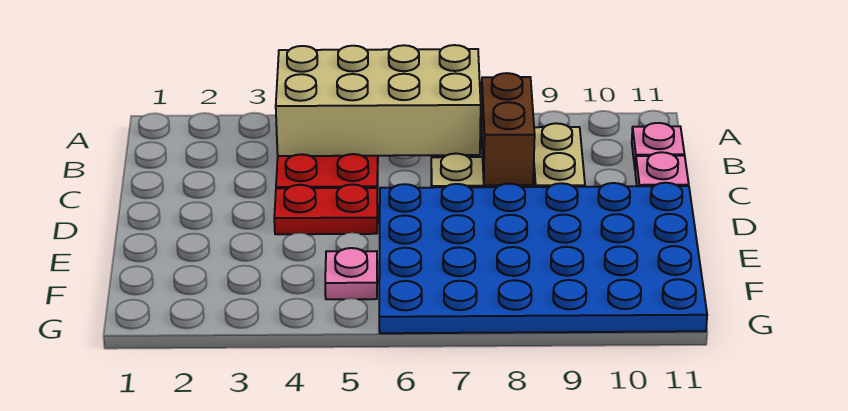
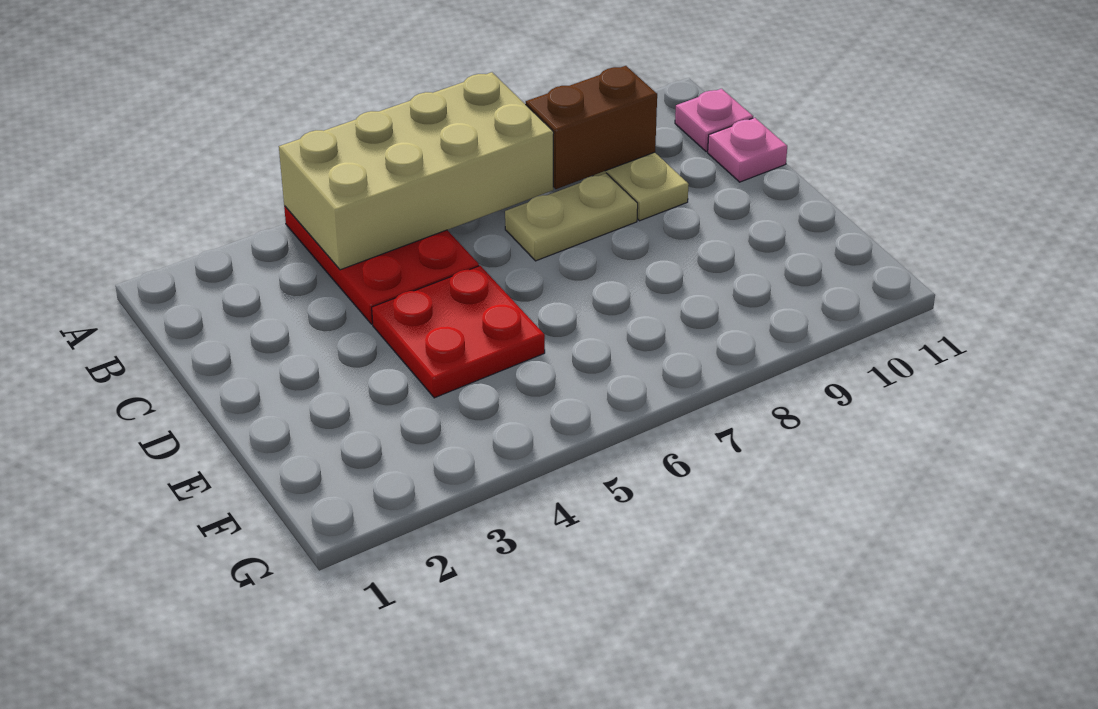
brown brick B8:C8 level 2 -> brown brick B8:B9 level 2
red plate D4:D5 level 1 -> red plate D4:E5 level 1
blue plate D6:G11 level 1 -> none
pink plate F5 level 1 -> none

